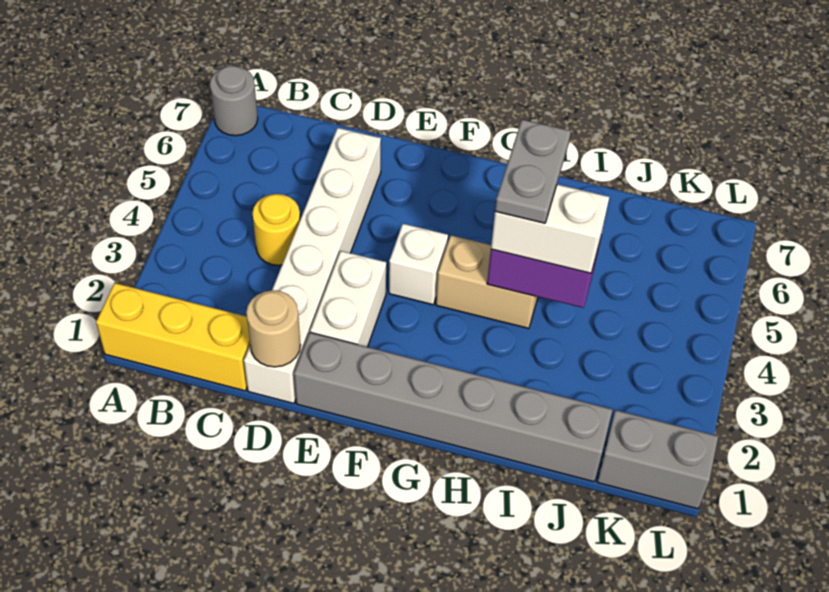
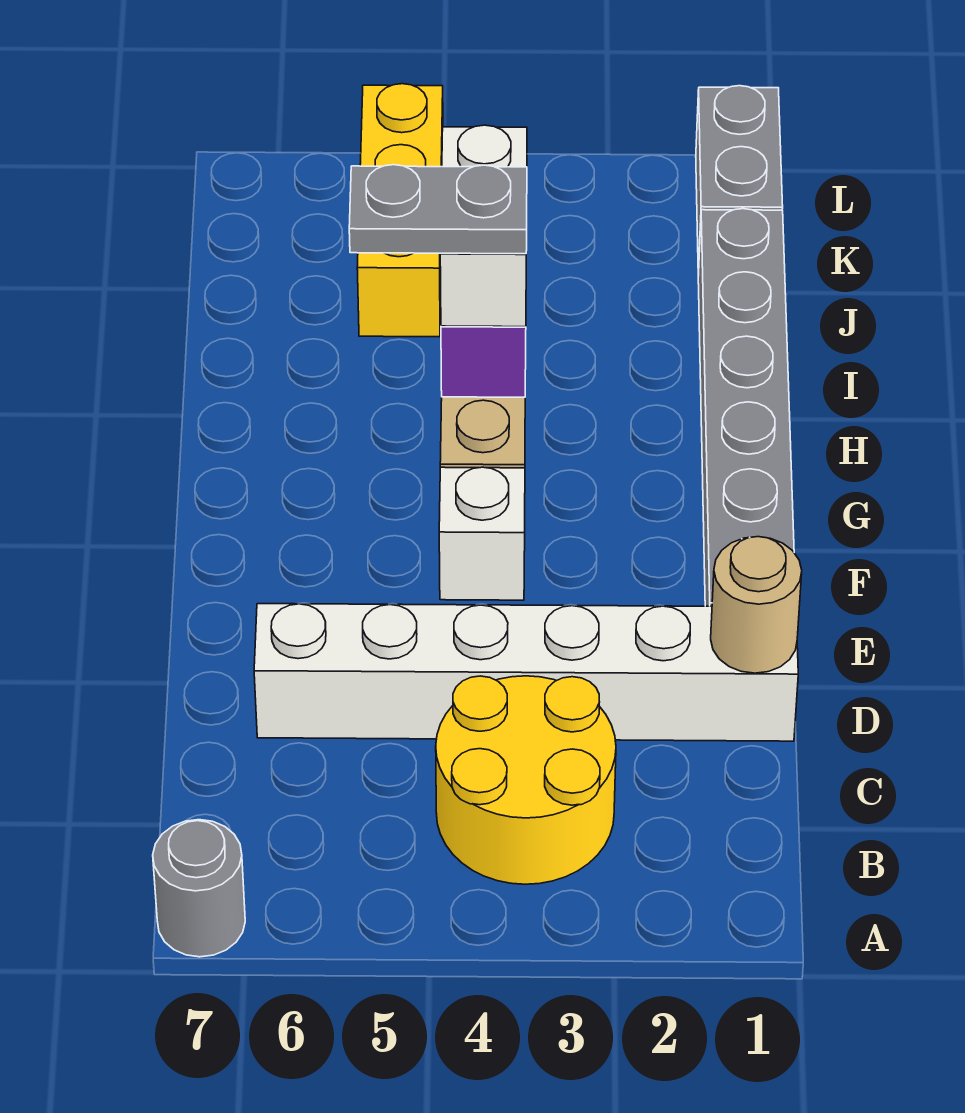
yellow brick A1:C1 level 1 -> yellow brick J5:L5 level 1
yellow round brick C4 level 1 -> yellow round brick B3:C4 level 1
white brick E2:E3 level 1 -> none

